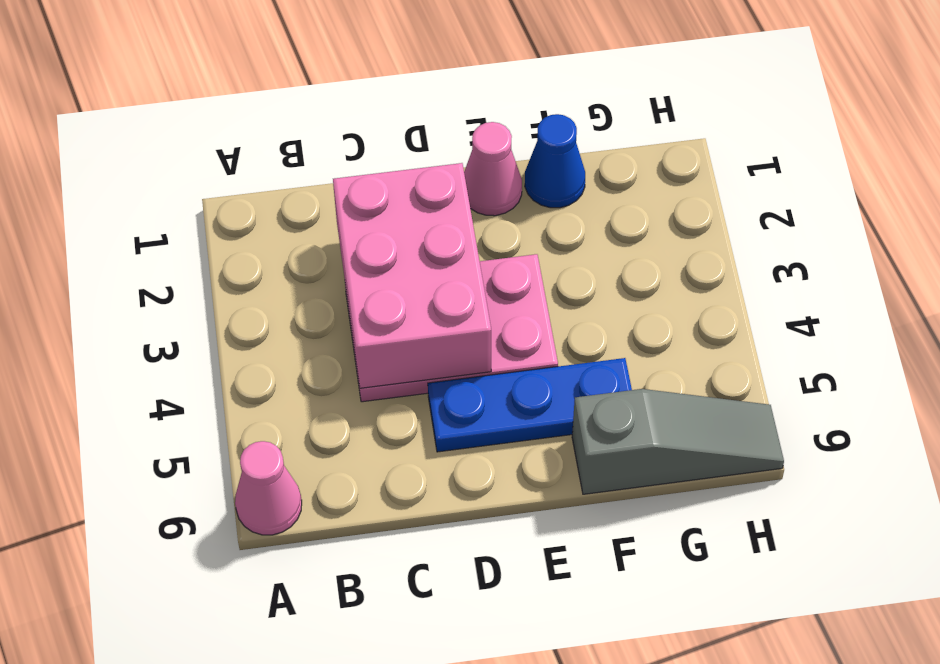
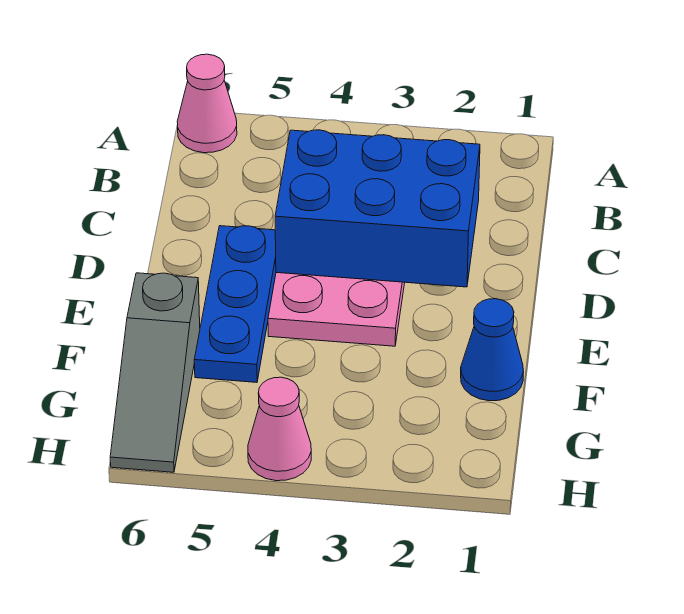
pink brick C2:D4 level 2 -> blue brick C2:D4 level 2
pink cone E1 level 1 -> pink cone H4 level 1

